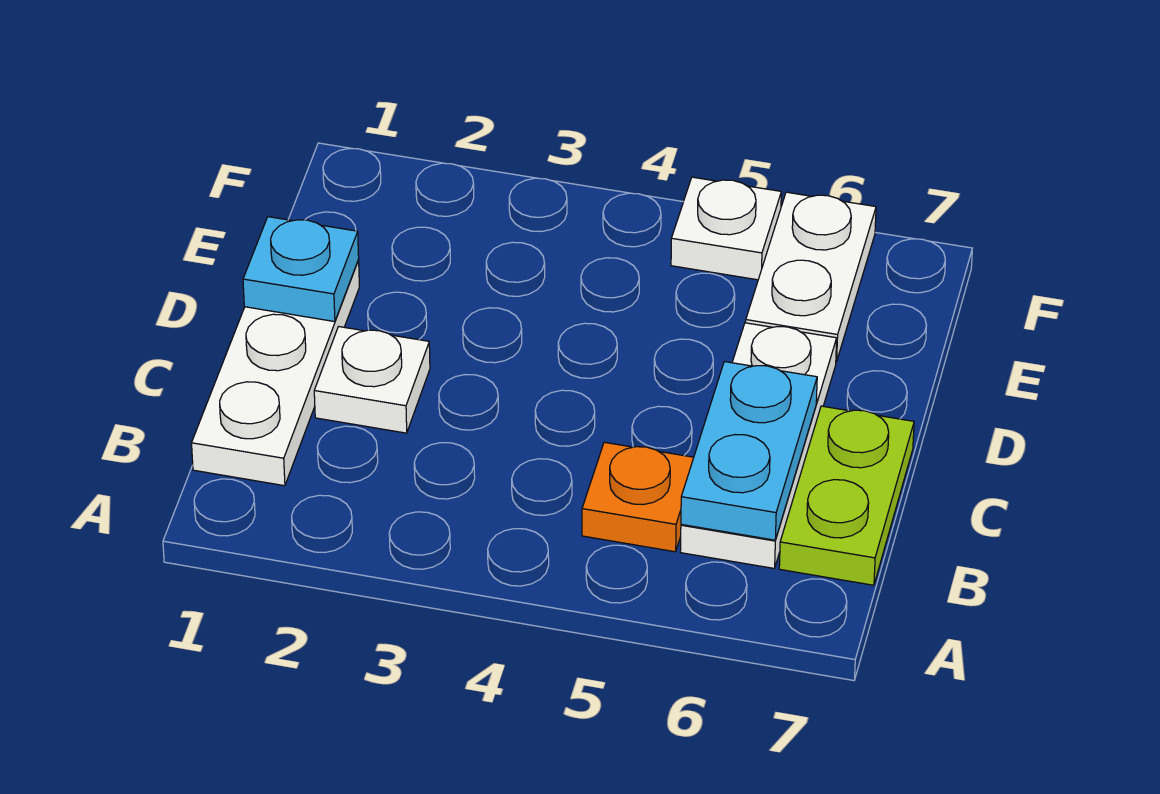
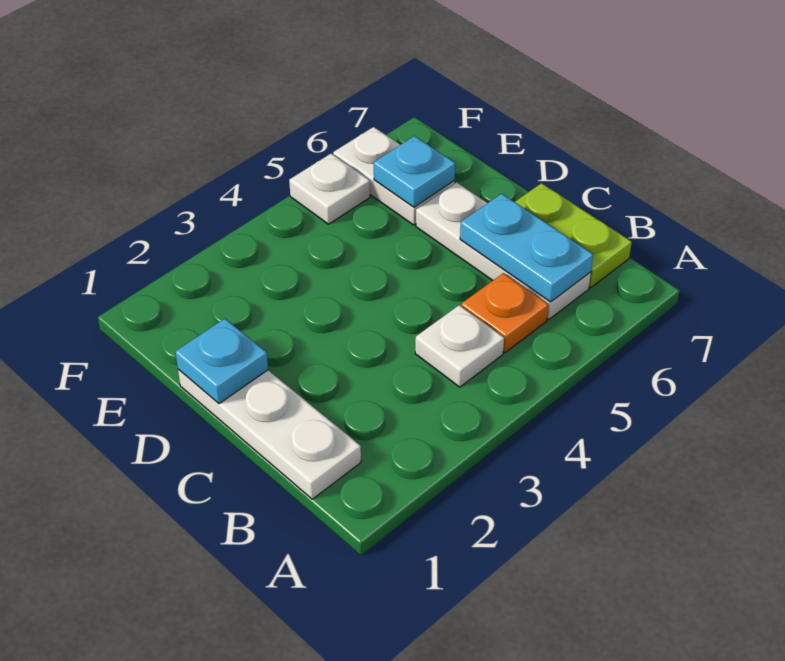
white plate C2 level 1 -> white plate B4 level 1
none -> cyan plate E6 level 2

